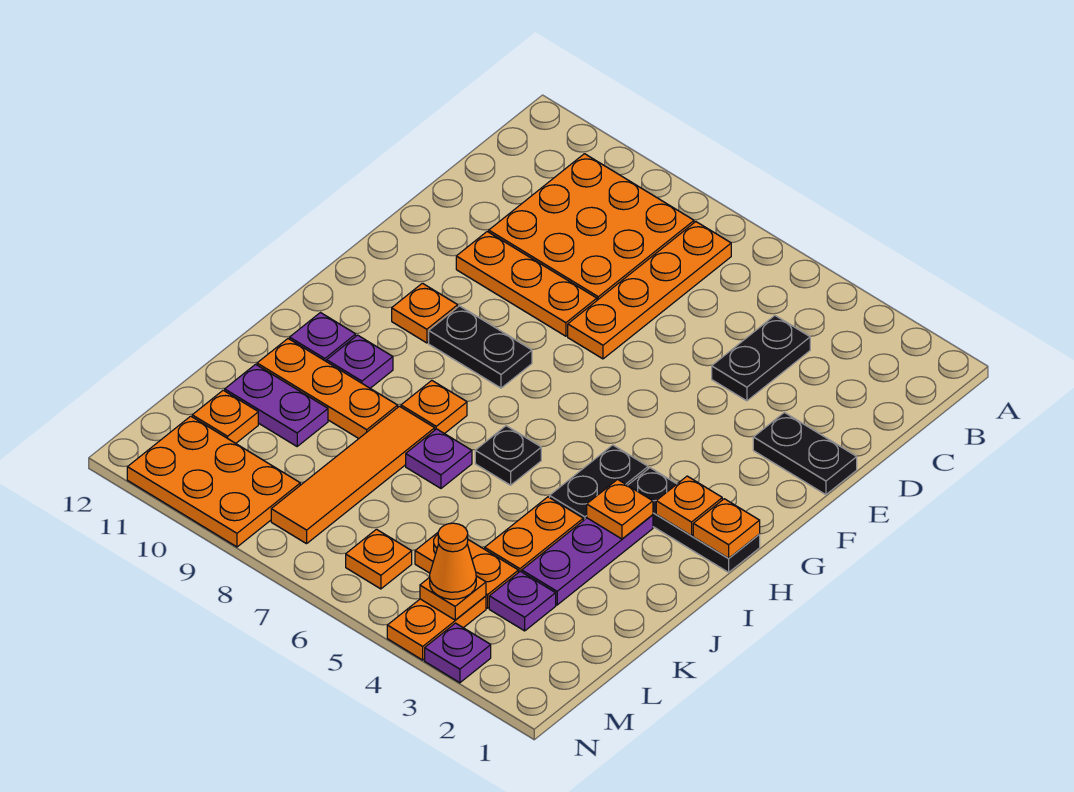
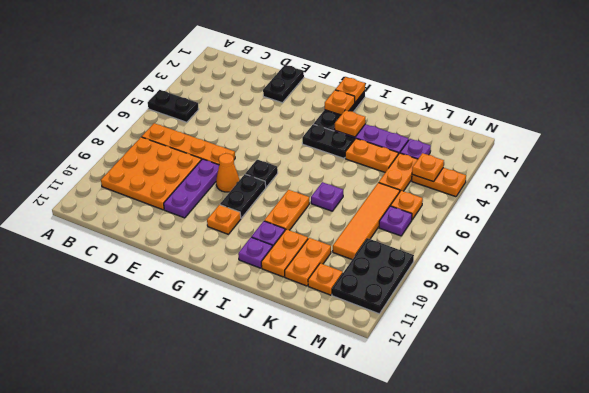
black plate C4:D4 level 1 -> black plate A5:B5 level 1
orange plate E8:E10 level 1 -> purple plate E8:E10 level 1
black plate I6 level 1 -> black plate G7 level 1
orange plate I8 level 1 -> orange plate I8:I9 level 1
orange tile J8:M8 level 1 -> orange tile L6:L9 level 1
orange plate J9:J11 level 1 -> orange plate J10:J11 level 1
purple plate K10:K11 level 1 -> orange plate K10:K11 level 1
orange cone M4 level 3 -> orange cone F8 level 1
orange plate M9:N11 level 1 -> black plate M9:N11 level 1
purple plate N3 level 1 -> purple plate M7 level 1

